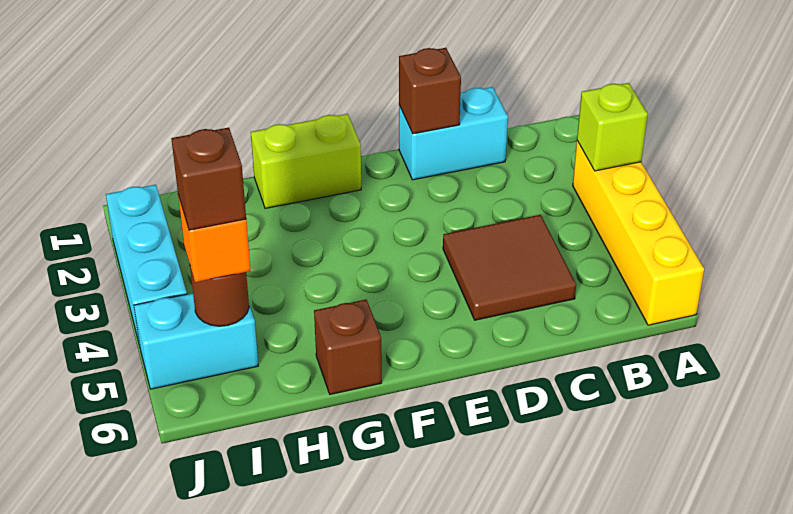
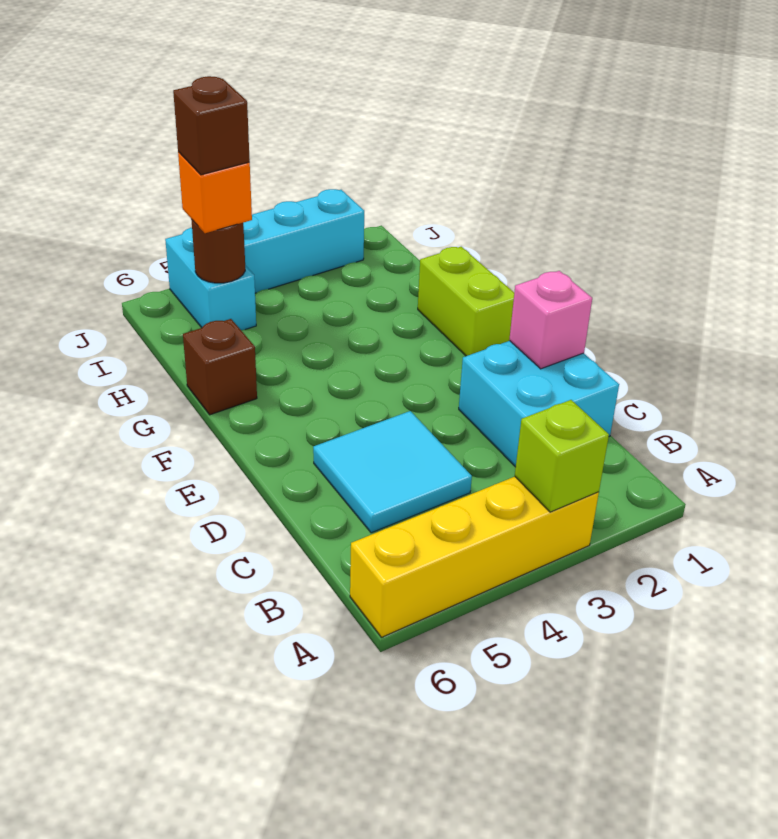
cyan brick C1:D1 level 1 -> cyan brick C1:D2 level 1
brown tile C4:D5 level 1 -> cyan tile C4:D5 level 1
brown brick D1 level 2 -> pink brick D1 level 2

